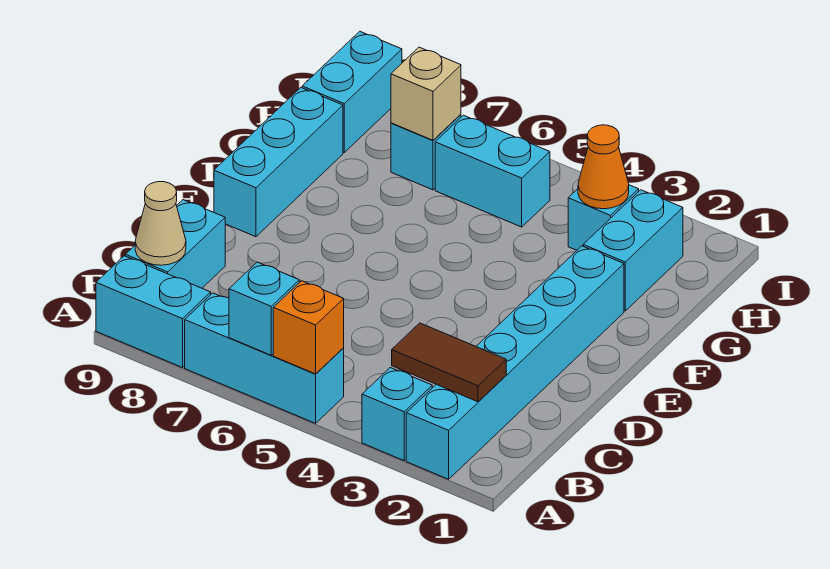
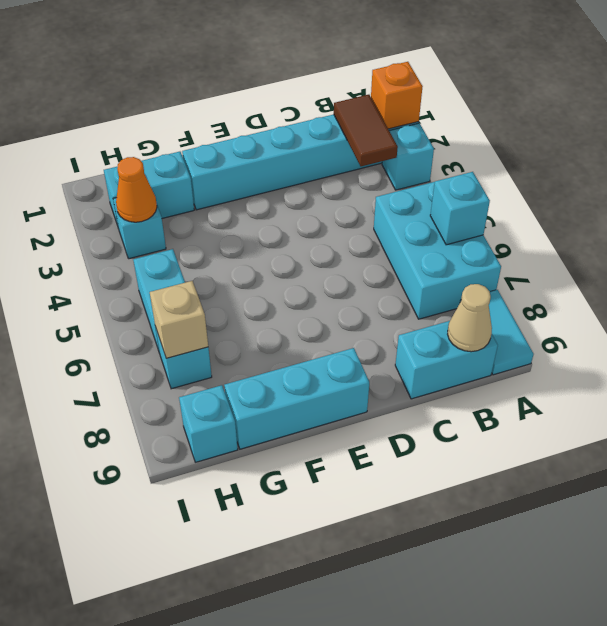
cyan brick A5:A7 level 1 -> cyan brick A5:B7 level 1
orange brick A5 level 2 -> orange brick A2 level 2
cyan brick A8:A9 level 1 -> cyan tile A8:A9 level 1
cyan brick H9:I9 level 1 -> cyan brick H9 level 1

